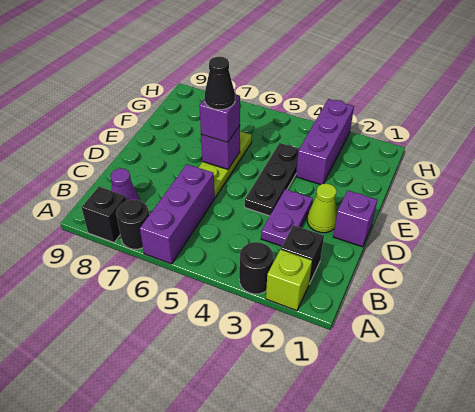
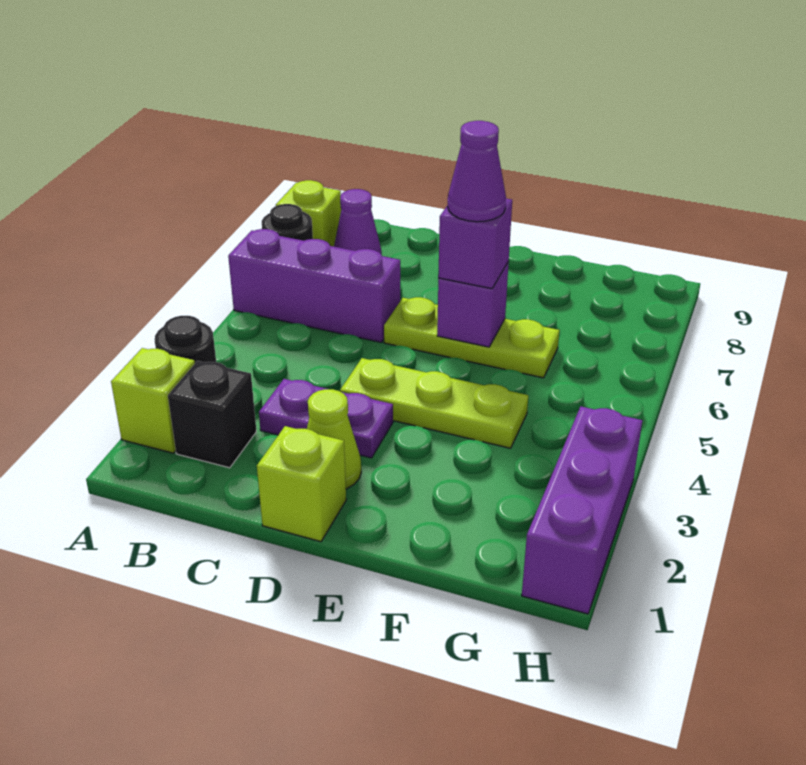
black brick A8 level 1 -> lime brick A8 level 1
purple brick D1 level 1 -> lime brick D1 level 1
black plate D4:F4 level 1 -> lime plate D4:F4 level 1
black cone E6 level 4 -> purple cone E6 level 4
purple brick F3:H3 level 1 -> purple brick H1:H3 level 1

